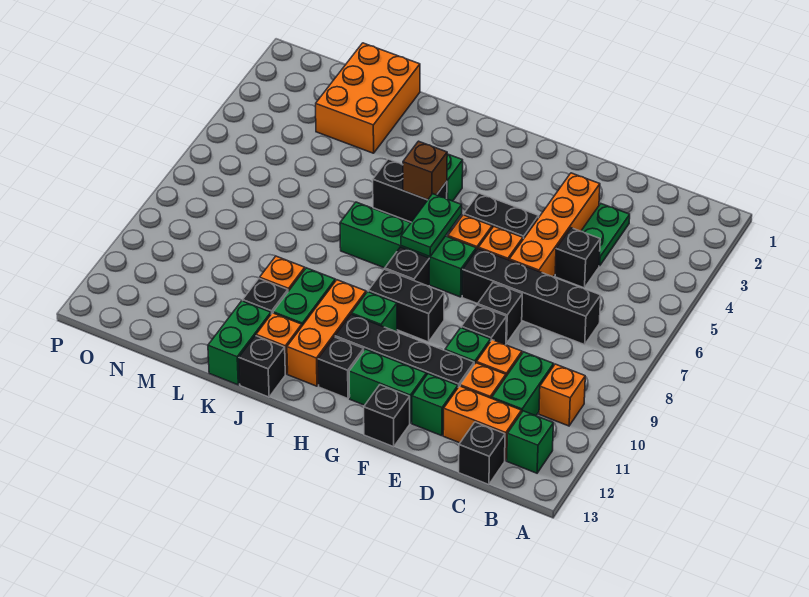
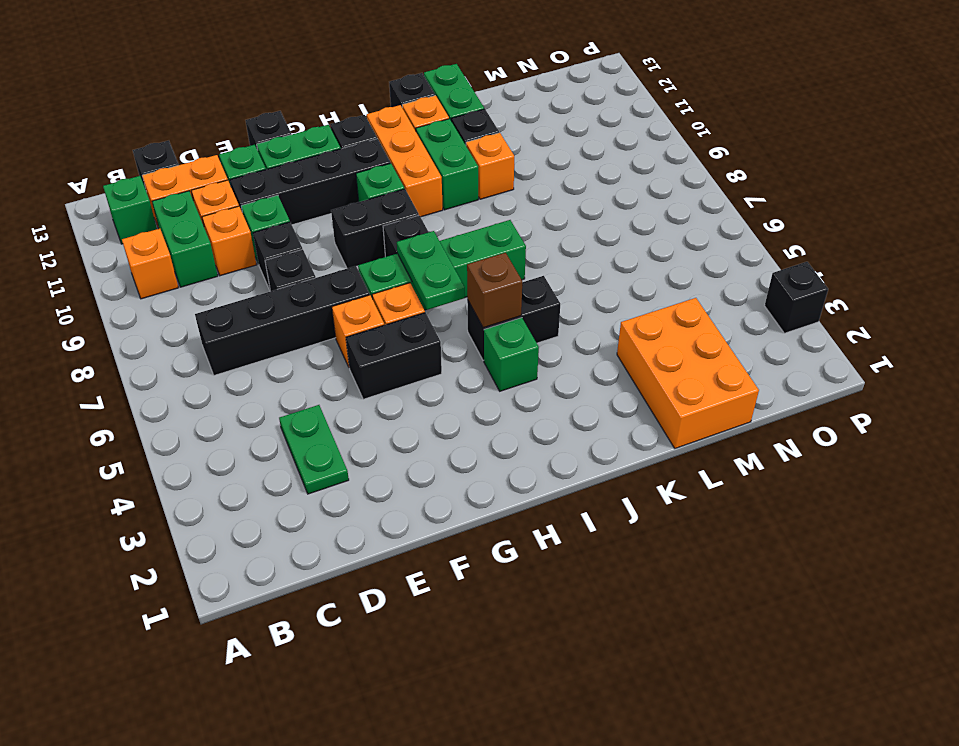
black brick D5 level 1 -> black brick P3 level 1
orange brick E3:E6 level 1 -> none

